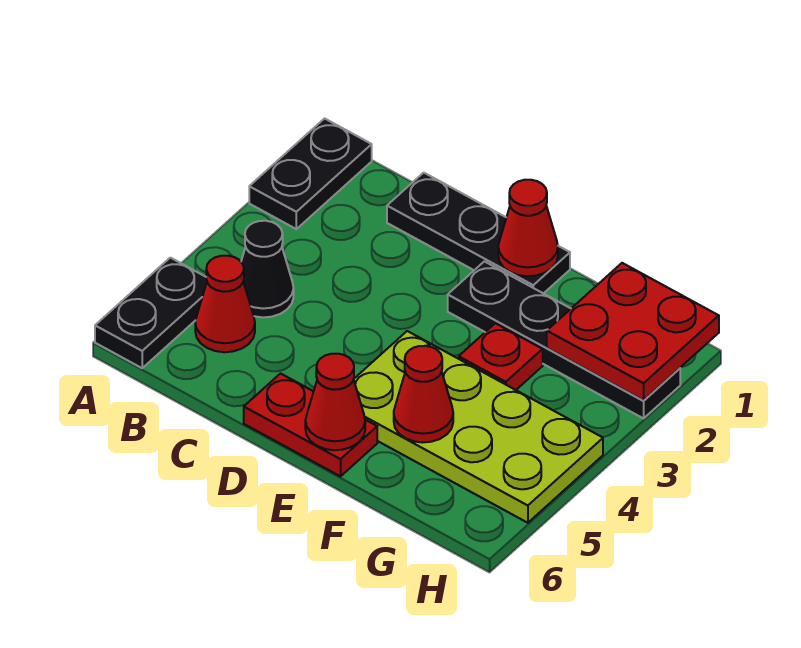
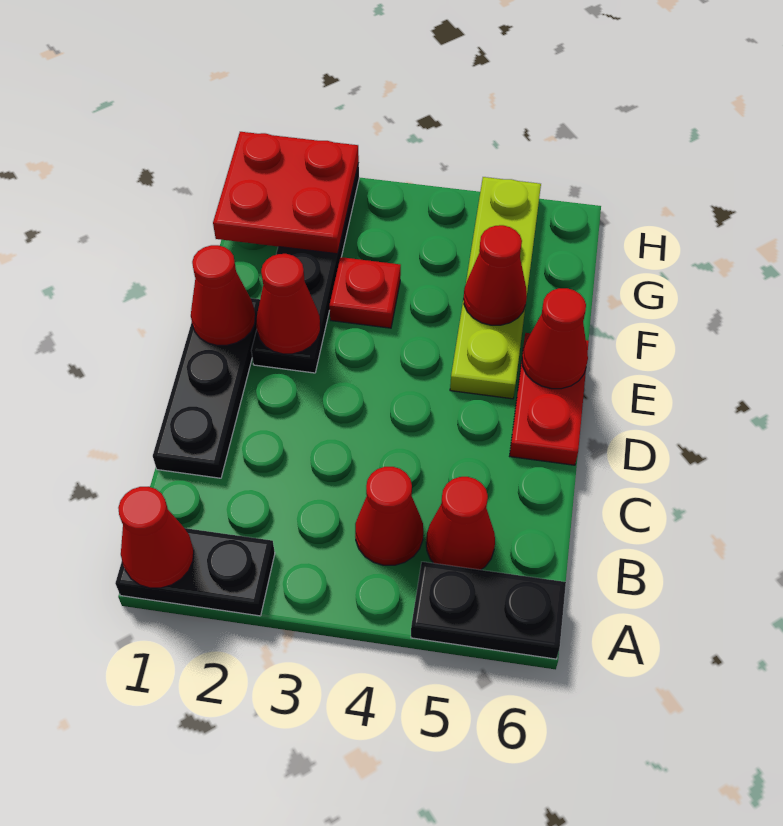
none -> red cone A1 level 2
black cone B4 level 1 -> red cone B4 level 1
none -> red cone E2 level 2
lime plate E4:H5 level 1 -> lime plate E5:H5 level 1

